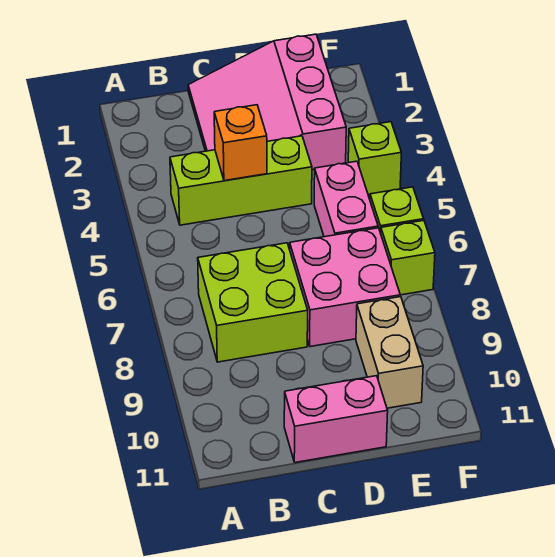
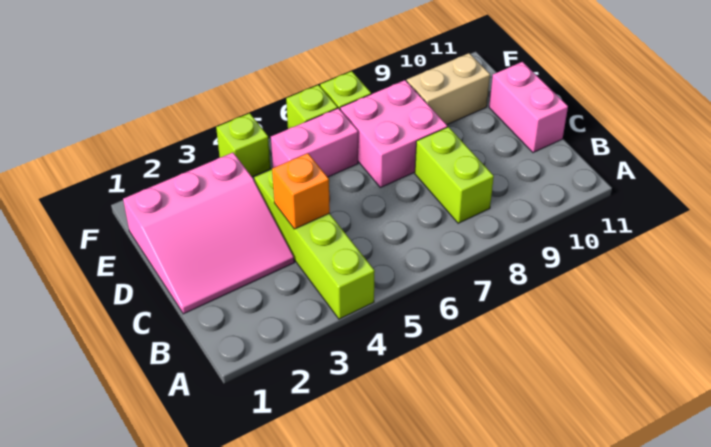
lime brick B4:D4 level 1 -> lime brick A4:D4 level 1
lime brick B7:C8 level 1 -> lime brick B8:C8 level 1

